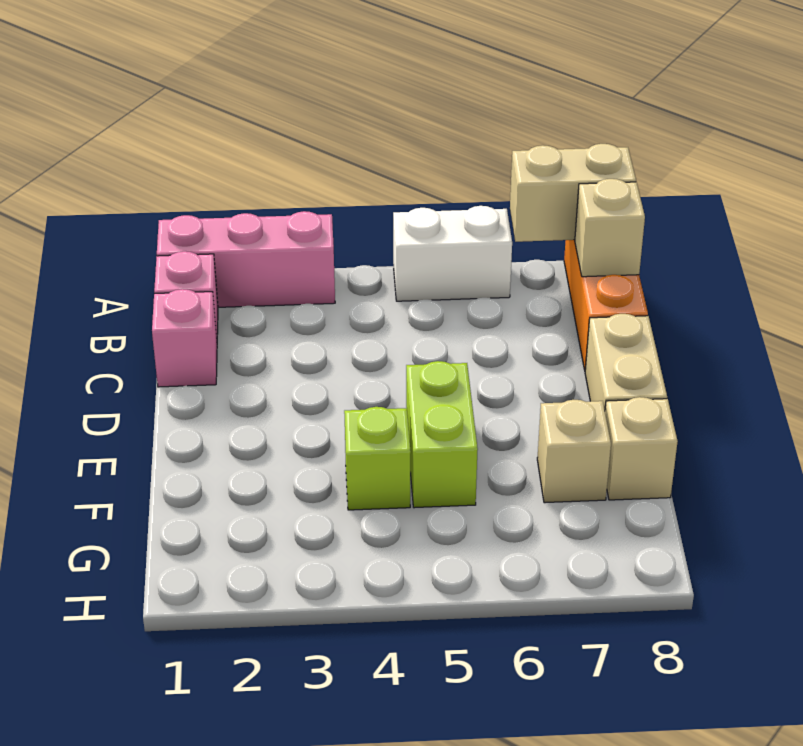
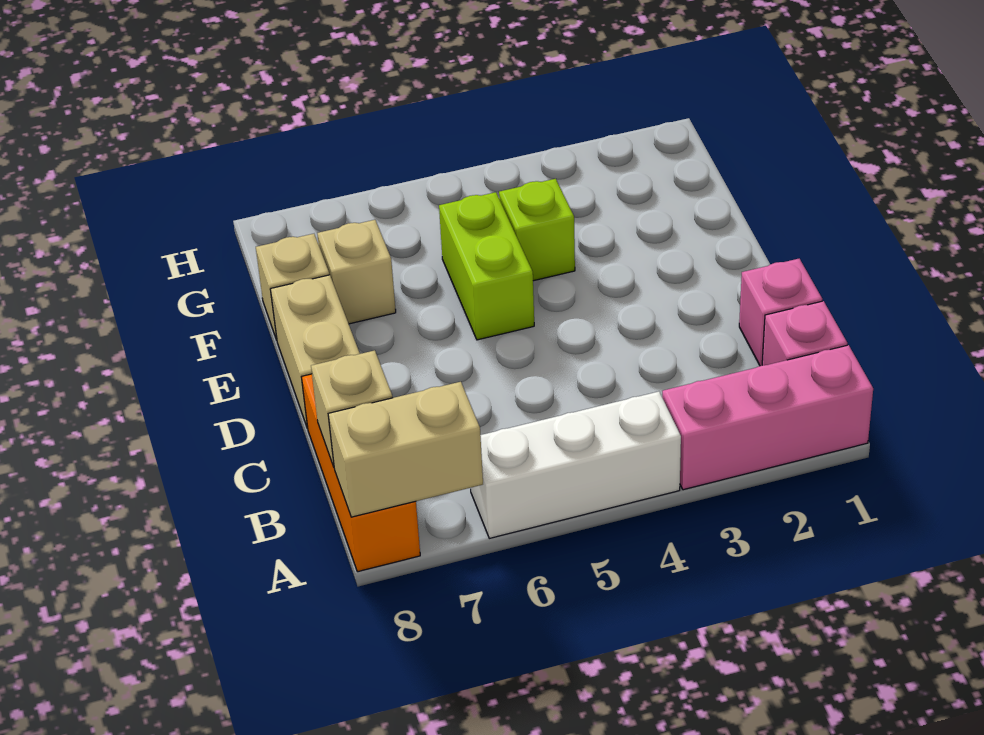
white brick A5:A6 level 1 -> white brick A4:A6 level 1

